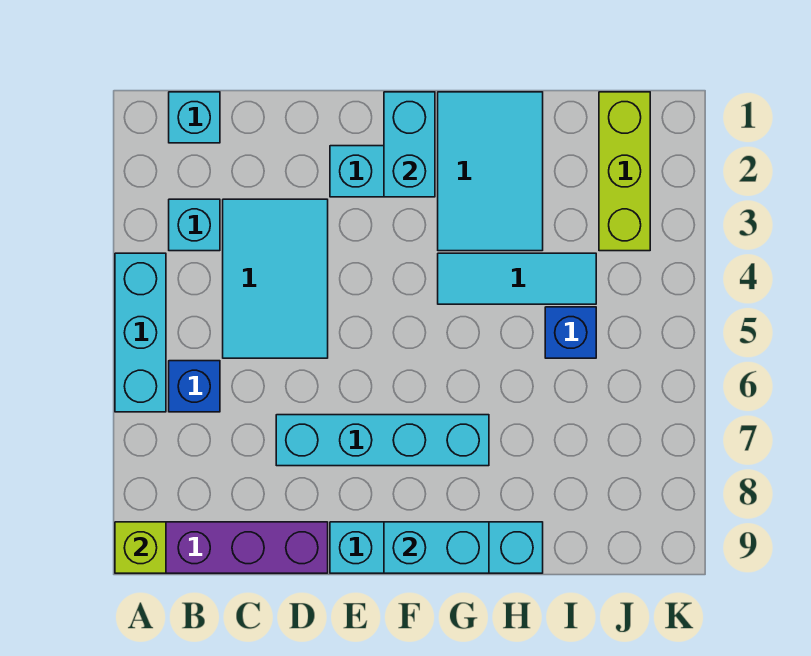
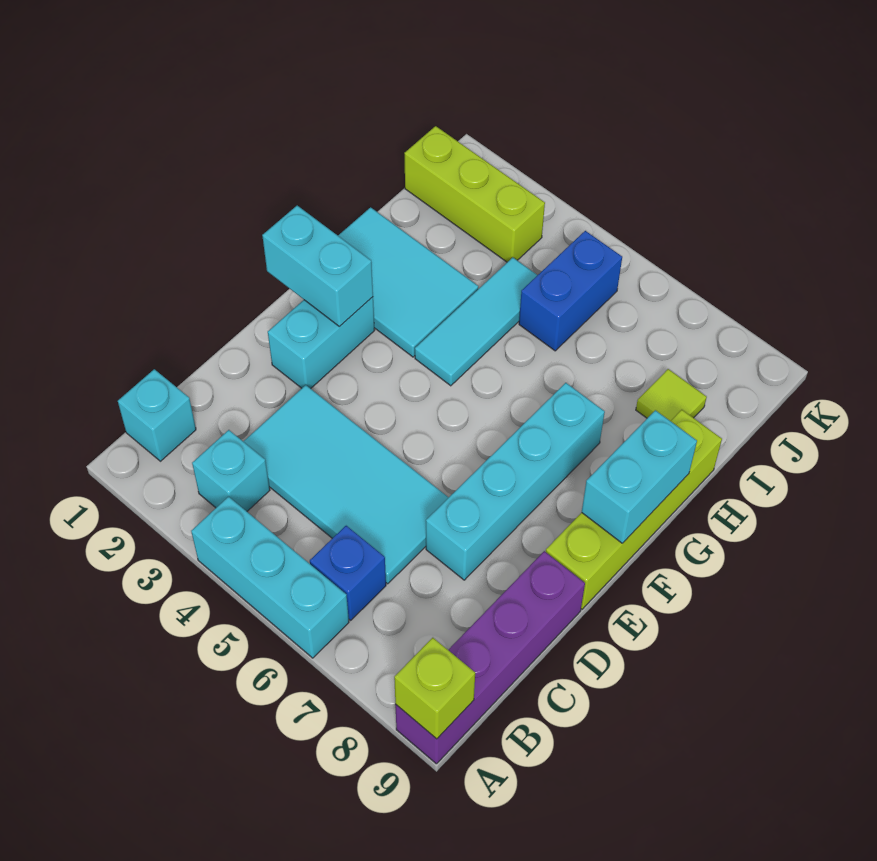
cyan tile C3:D5 level 1 -> cyan tile C3:D6 level 1
cyan brick E9:H9 level 1 -> lime brick E9:H9 level 1
blue brick I5 level 1 -> blue brick I5:J5 level 1
none -> lime tile I8 level 1

